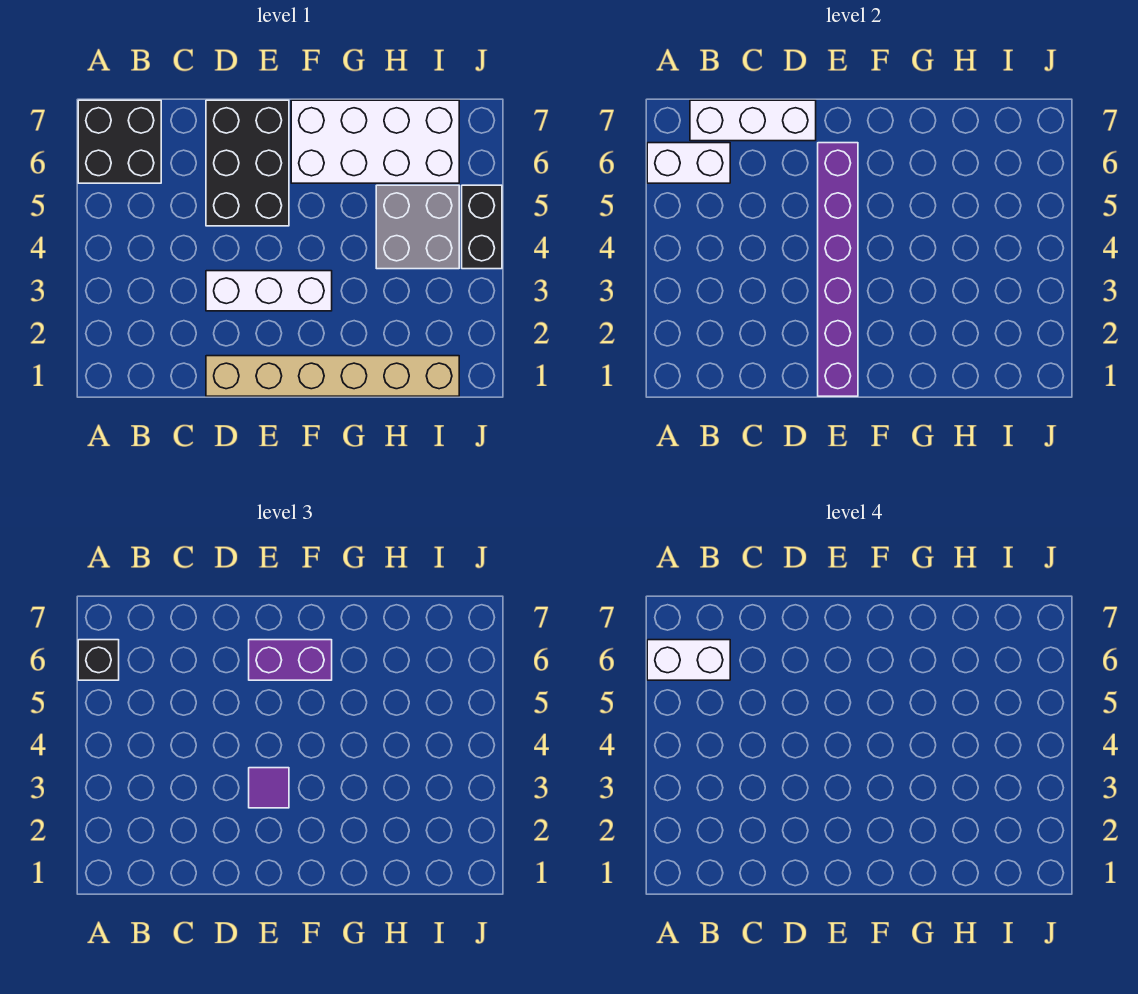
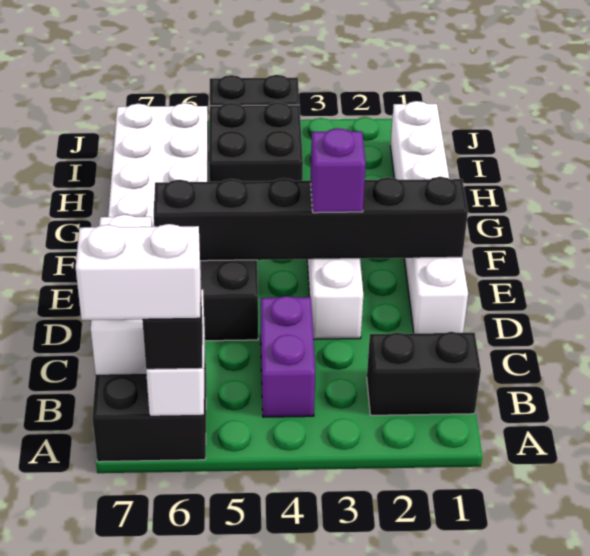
white brick A6:B6 level 4 -> white brick A6:A7 level 4
none -> black brick B1:B2 level 1
tan brick D1:I1 level 1 -> white brick D1:I1 level 1
purple brick E1:E6 level 2 -> black brick E1:E6 level 2
purple tile E3 level 3 -> purple brick E3 level 3
purple brick E6:F6 level 3 -> purple brick B4:C4 level 1
grey brick H4:I5 level 1 -> black brick H4:I5 level 1

